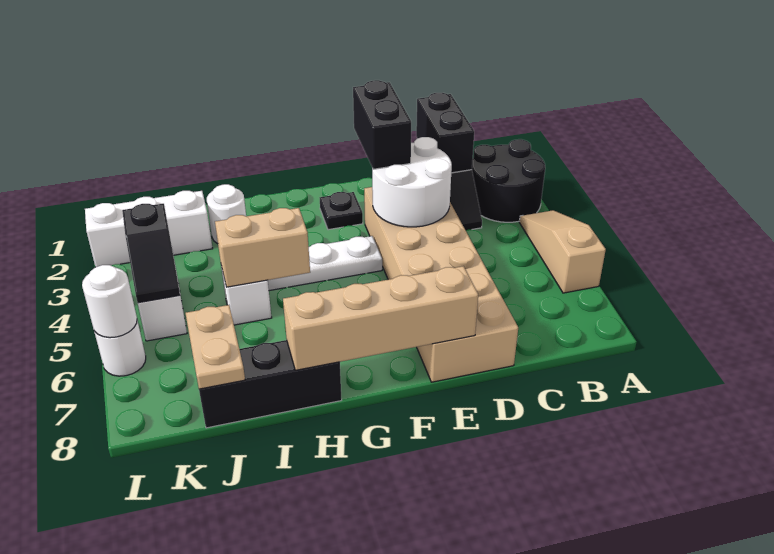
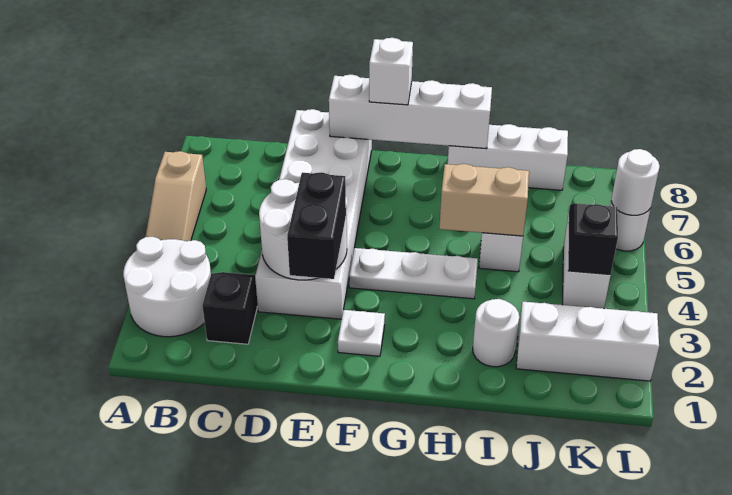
black round brick A2:B3 level 1 -> white round brick A2:B3 level 1
black brick C1:C2 level 2 -> none
tan brick D3:E8 level 1 -> white brick D3:E8 level 1
tan brick E8:H8 level 2 -> white brick E8:H8 level 2
black plate F2 level 1 -> white plate F2 level 1
none -> white brick F8 level 3
black brick H8:J8 level 1 -> white brick H8:J8 level 1
tan plate J7:J8 level 2 -> none

